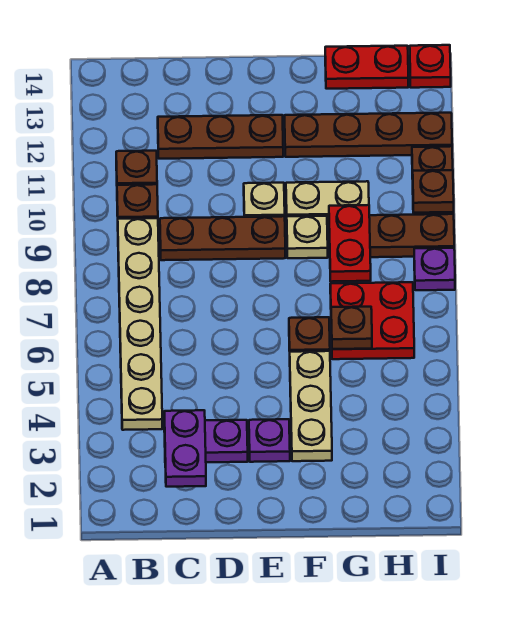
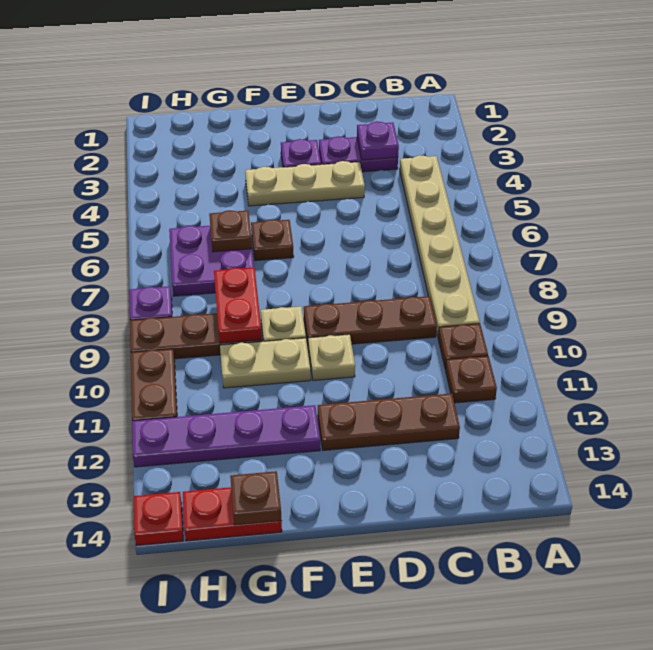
purple plate C2:C3 level 2 -> purple plate C3 level 2
tan plate F3:F5 level 1 -> tan plate D4:F4 level 1
brown plate F12:I12 level 1 -> purple plate F12:I12 level 1
red plate G6:H7 level 1 -> purple plate G6:H7 level 1
brown plate I10 level 2 -> brown plate G14 level 2

